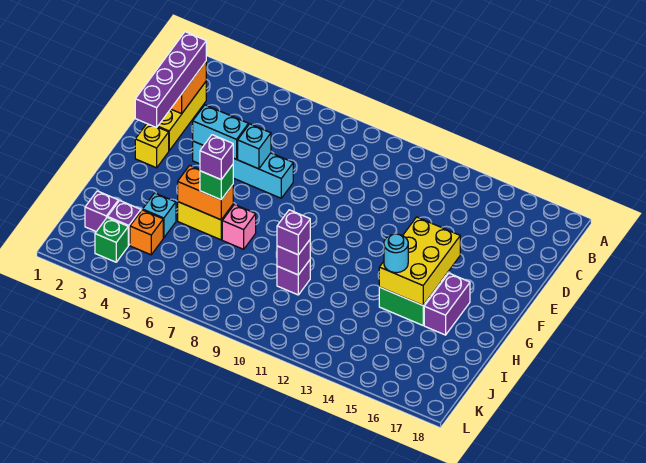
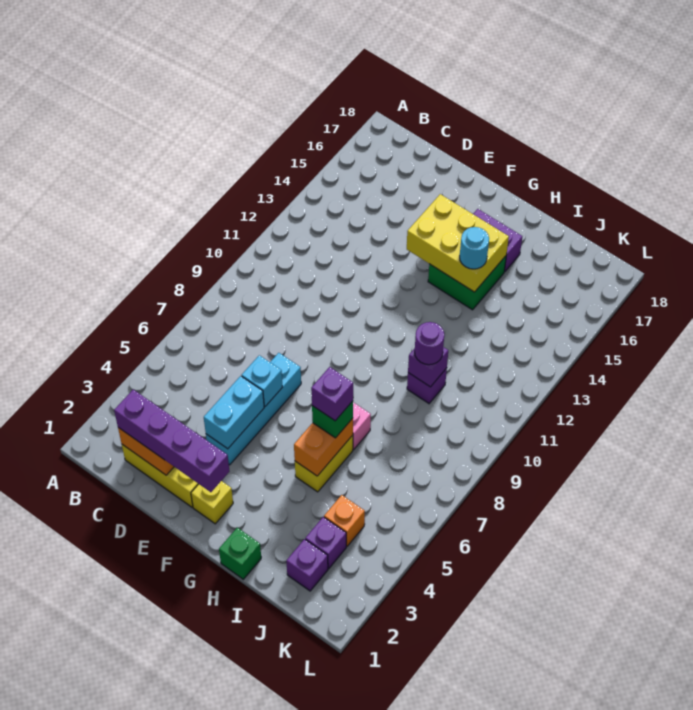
cyan brick I4 level 1 -> none
purple brick I10 level 3 -> purple round brick I10 level 3
green brick K3 level 1 -> green brick H1 level 1

